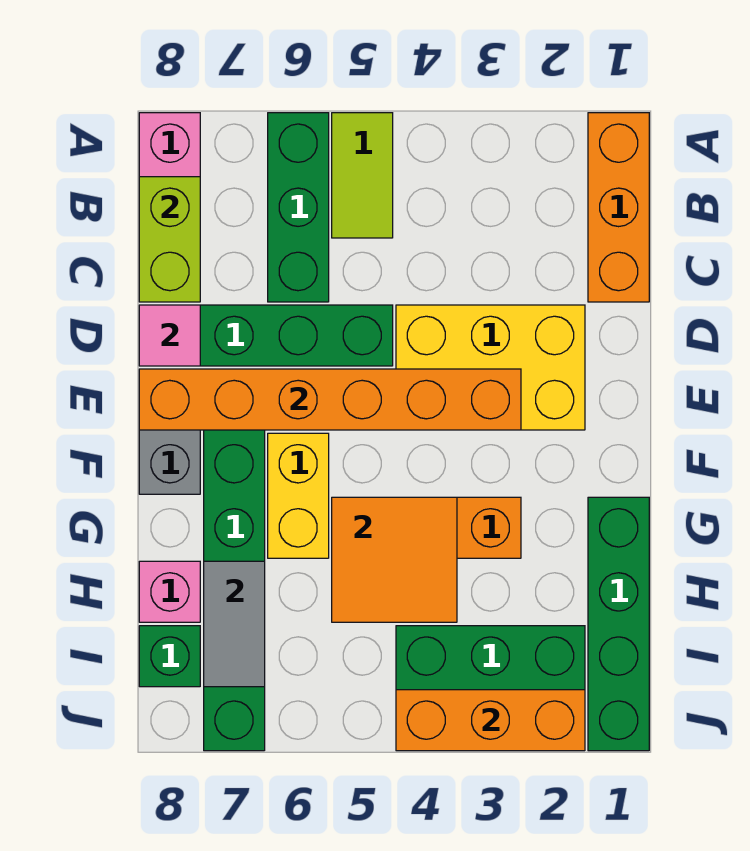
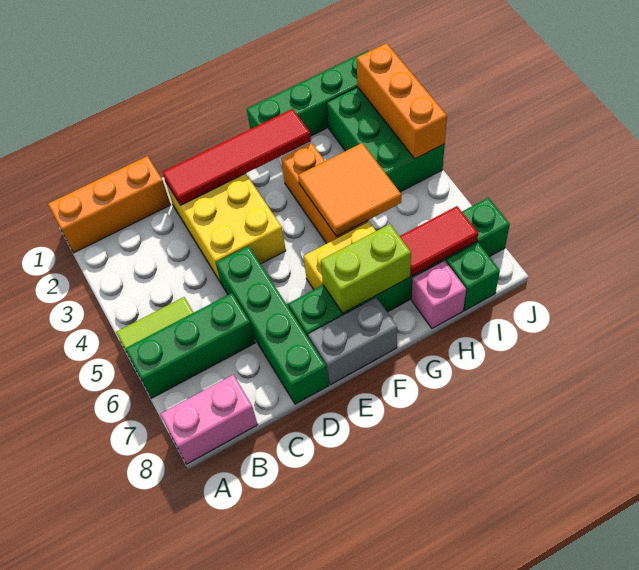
lime brick B8:C8 level 2 -> lime brick F7:G7 level 2
none -> red tile D2:G2 level 2
pink tile D8 level 2 -> none
orange brick E3:E8 level 2 -> none
grey tile H7:I7 level 2 -> red tile H7:I7 level 2

